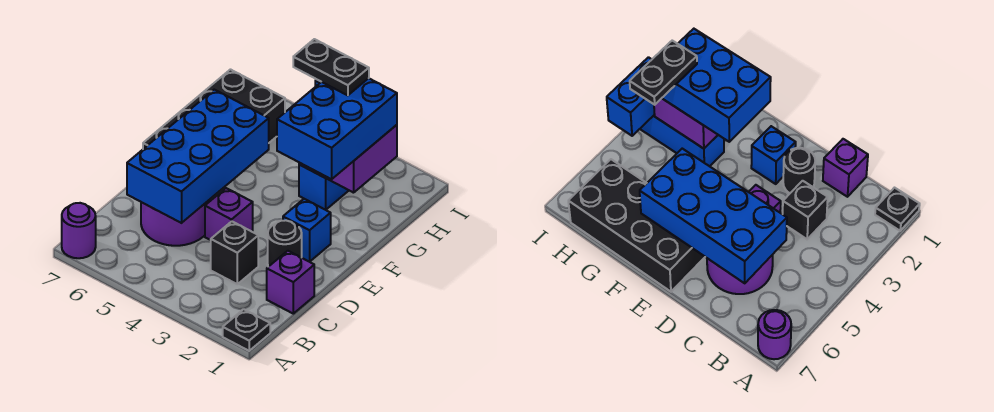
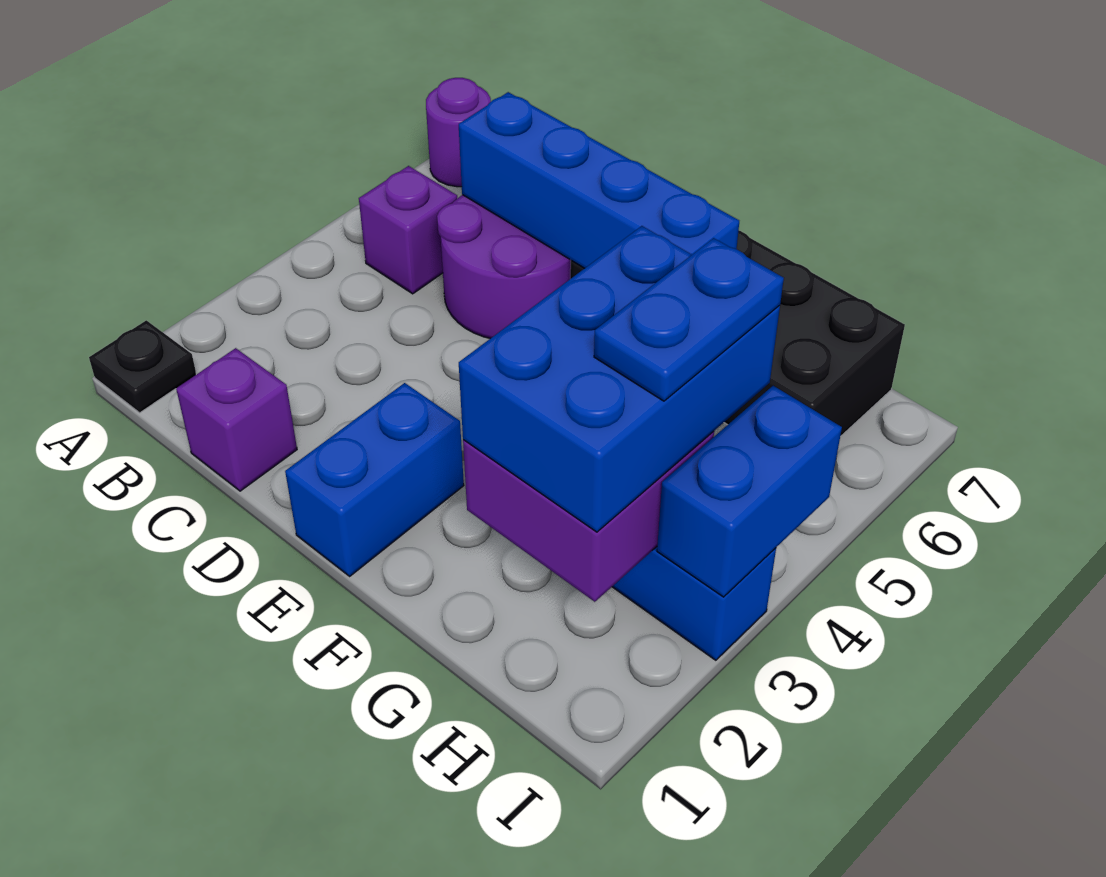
black brick C3 level 1 -> none
blue brick C5:F6 level 2 -> blue brick C6:F6 level 2
black round brick D2 level 1 -> none
purple brick D4 level 1 -> purple brick B5 level 1
blue brick E2 level 1 -> blue brick E1:E2 level 1
blue brick F2:H3 level 3 -> blue brick G2:H4 level 3
black plate H3:H4 level 4 -> blue plate H3:H4 level 4

